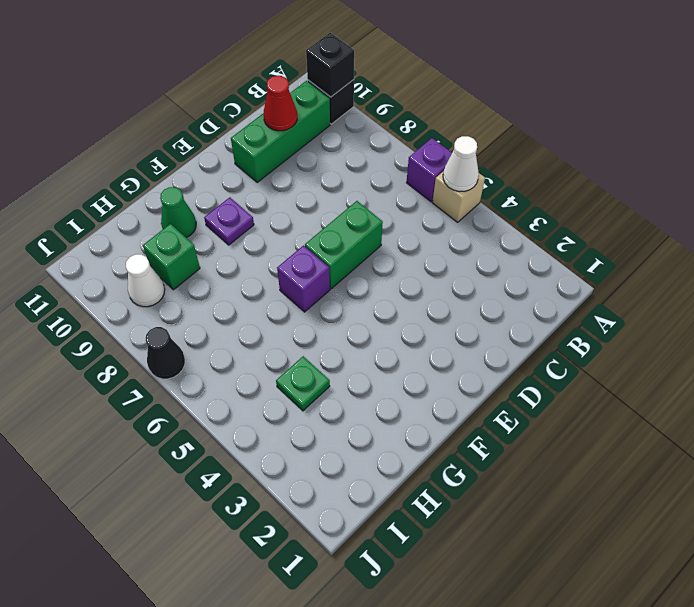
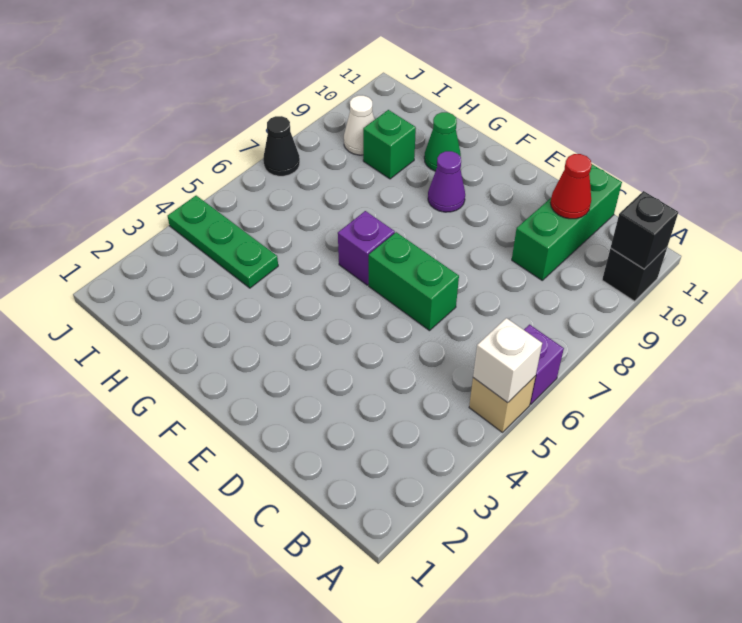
white cone A5 level 2 -> white brick A5 level 2
green brick B10:D10 level 1 -> green brick C9:C11 level 1
purple plate F9 level 1 -> purple cone F9 level 1
green plate H4 level 1 -> green plate H4:J4 level 1

